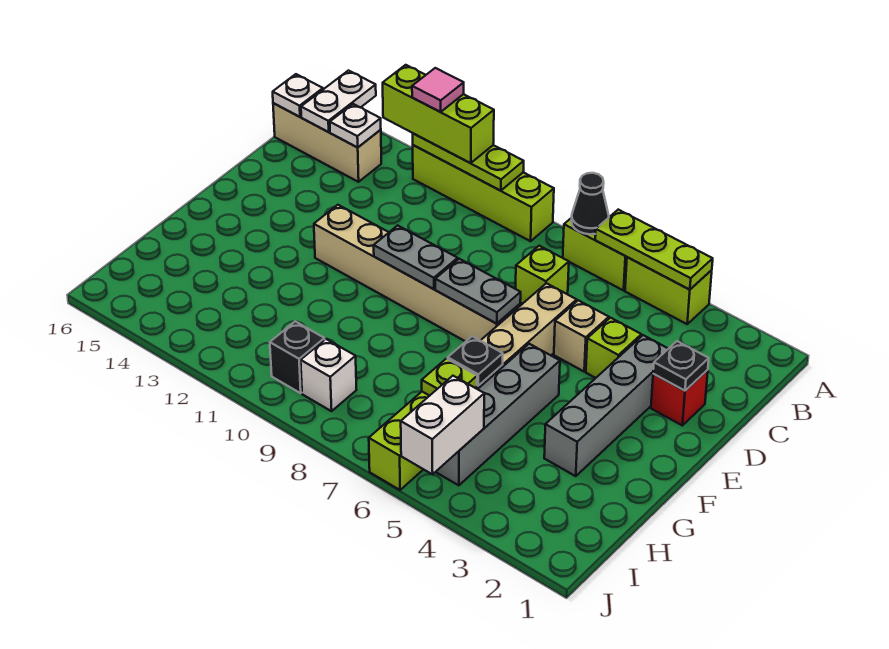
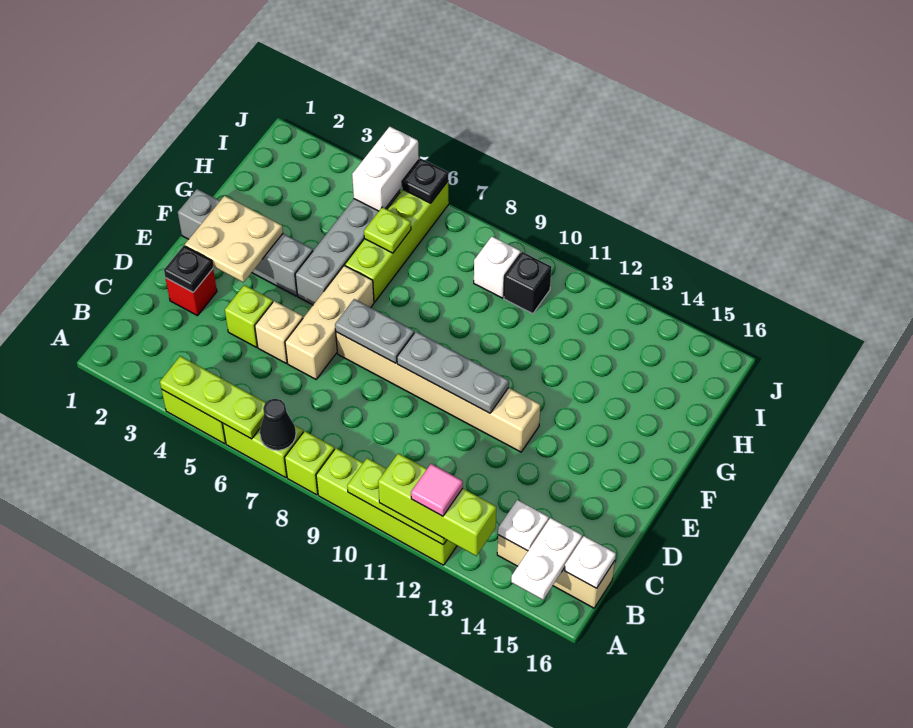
lime brick C7 level 1 -> lime brick A8 level 1
grey brick D3:G3 level 1 -> grey brick F1:F4 level 1
none -> tan plate E2:F3 level 2
grey plate E9:E10 level 2 -> grey plate E9:E11 level 2
black plate G6 level 2 -> black plate J6 level 2

